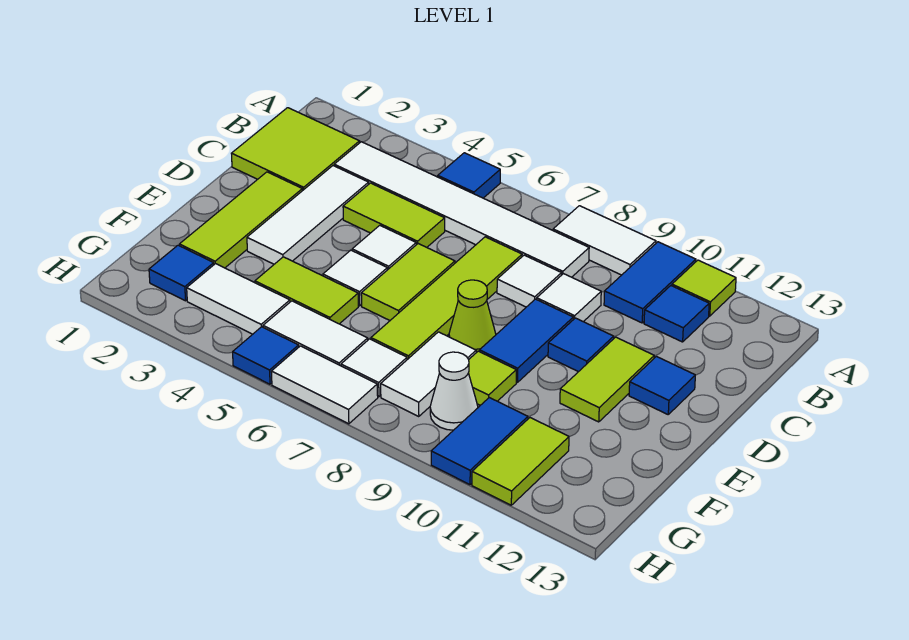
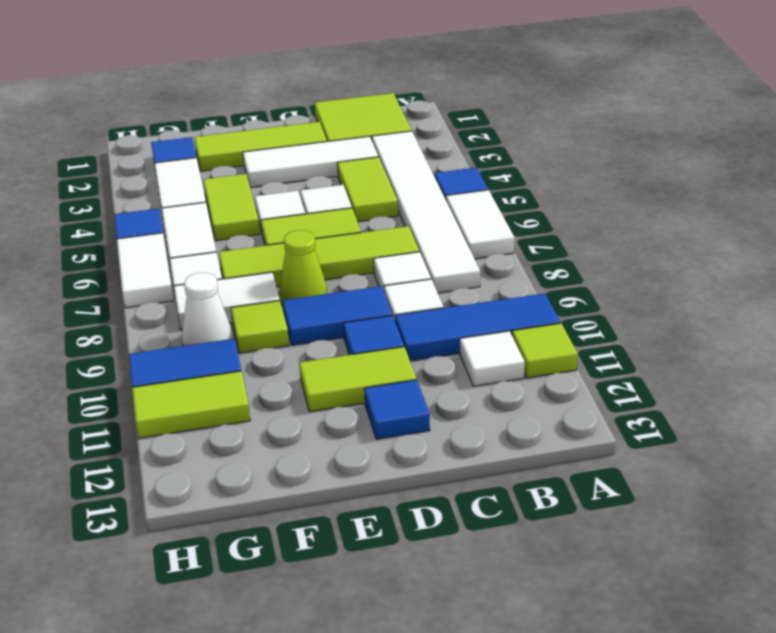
white tile A8:A9 level 1 -> white tile A6:A7 level 1
blue tile A10:B10 level 1 -> blue tile A10:C10 level 1
blue tile B11 level 1 -> white tile B11 level 1

